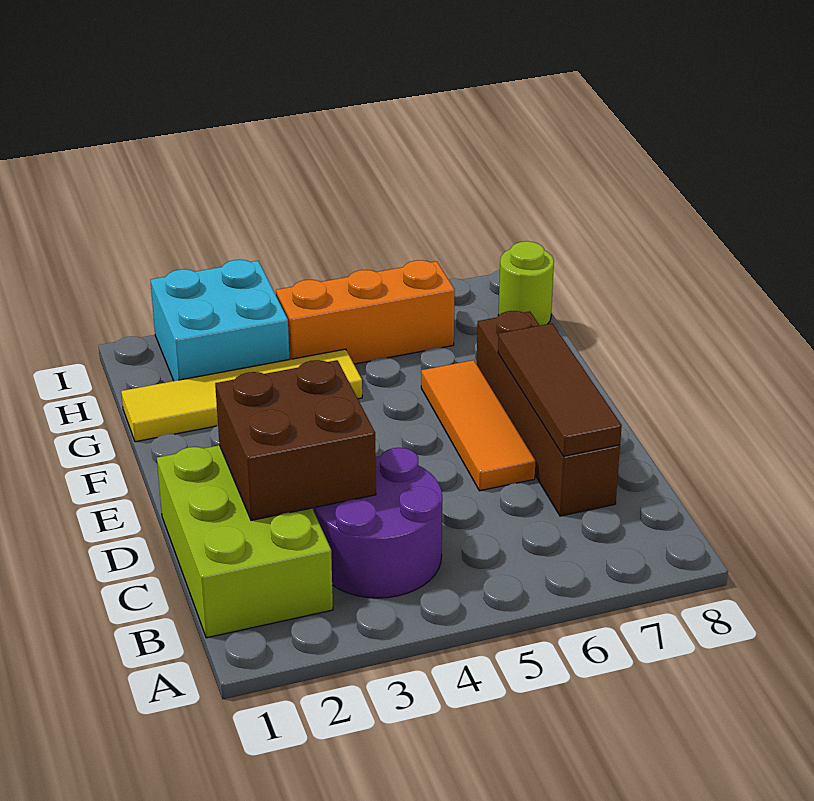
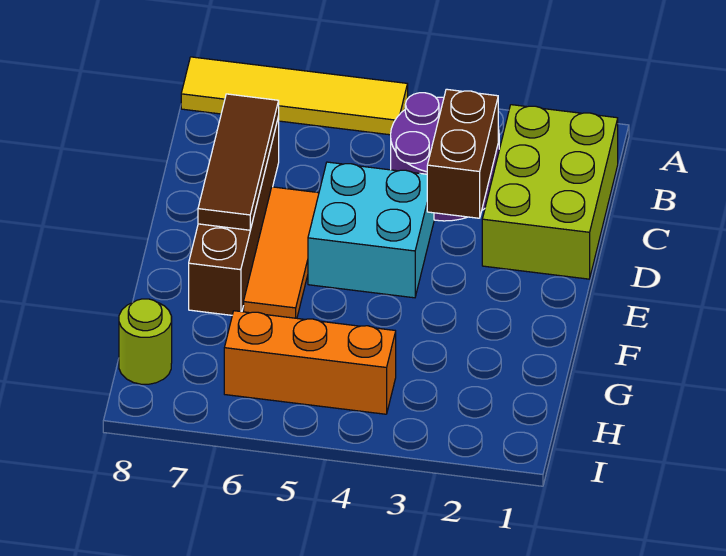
brown brick C2:D3 level 2 -> brown brick C3:D3 level 2
yellow tile G1:G4 level 1 -> yellow tile A5:A8 level 1
cyan brick H2:I3 level 1 -> cyan brick D4:E5 level 1

